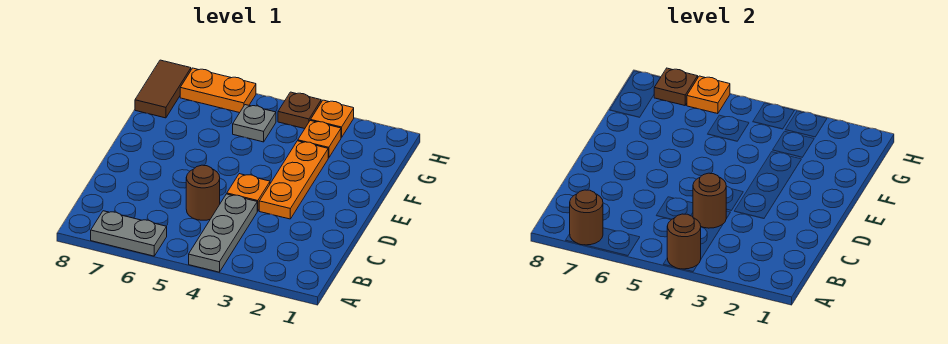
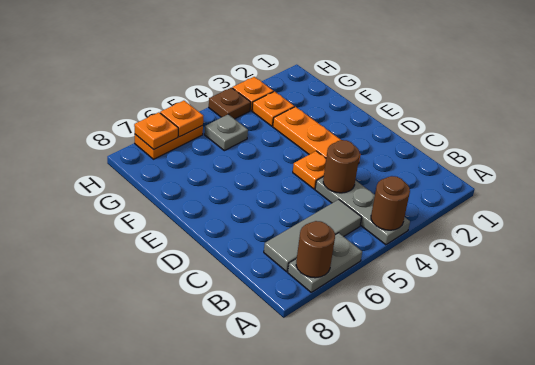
none -> grey tile B5:B7 level 1
brown round brick C5 level 1 -> none
brown tile G8:H8 level 1 -> none
brown plate H7 level 2 -> orange plate H7 level 2

